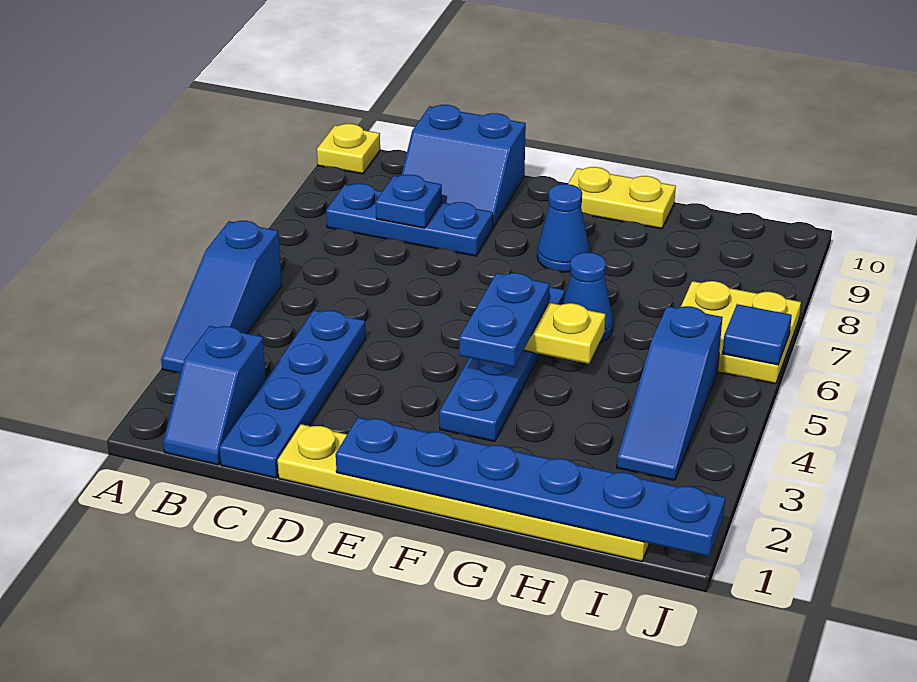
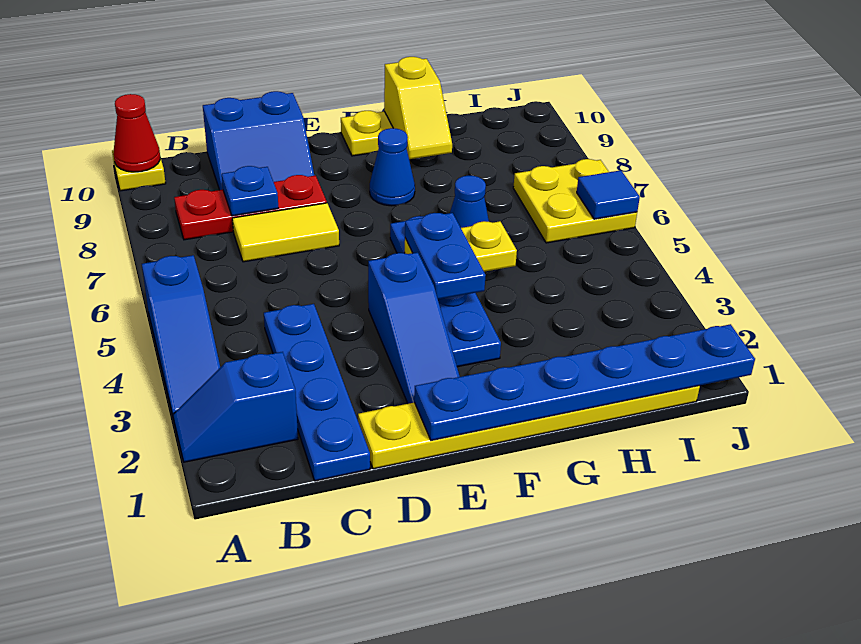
none -> red cone A10 level 2
blue slope B1:B2 level 1 top 2 -> blue slope A2:B2 level 1 top B
blue plate B8:D8 level 1 -> red plate B8:D8 level 1
none -> yellow tile C7:D7 level 1
none -> yellow slope G9:G10 level 2 top 10
blue slope I3:I5 level 1 top 5 -> blue slope E2:E4 level 1 top 4

